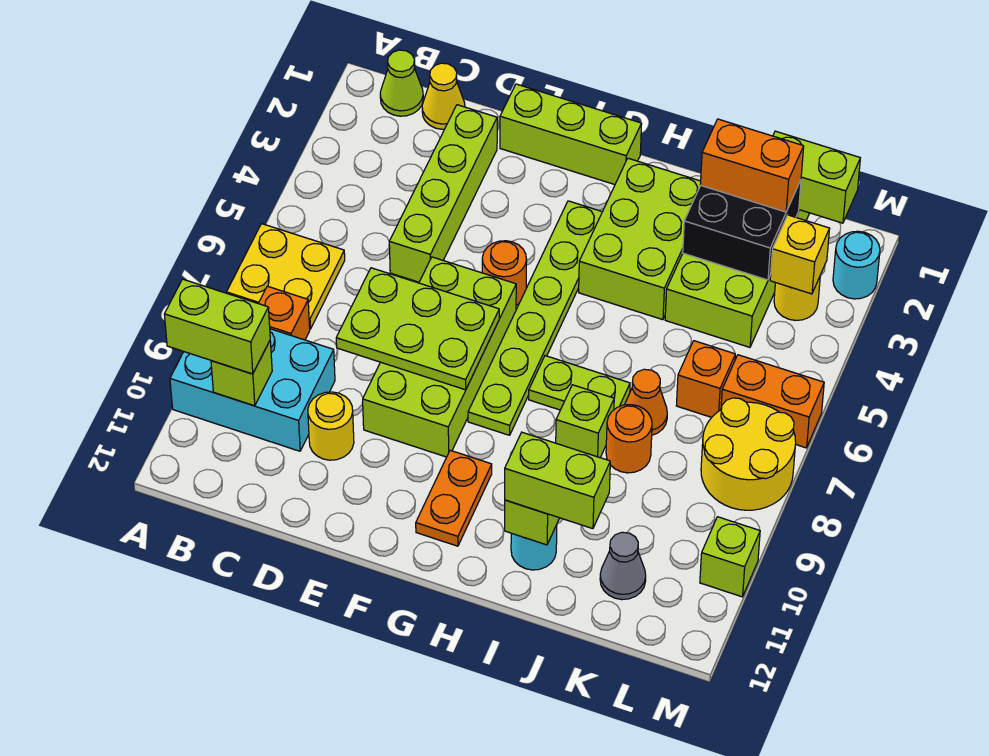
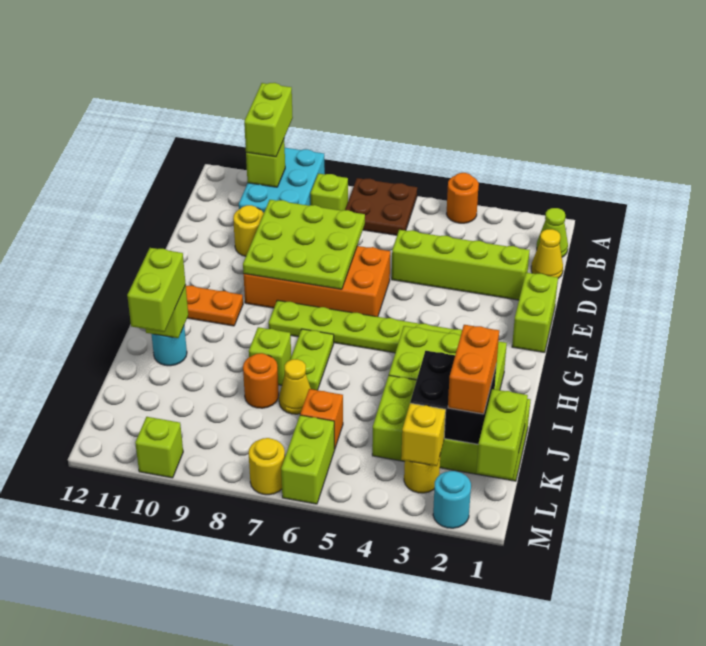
yellow plate A6:B7 level 1 -> brown plate A6:B7 level 1
orange brick B8 level 1 -> lime brick B8 level 1
lime plate D7:F8 level 2 -> lime plate D7:F9 level 2
lime brick E1:G1 level 1 -> lime brick E1:F1 level 1
lime brick E6:F9 level 1 -> orange brick E6:F9 level 1
orange round brick F5 level 1 -> orange round brick A4 level 1
orange cone J7 level 1 -> yellow cone J7 level 1
grey cone K11 level 1 -> none
orange brick L6:M6 level 1 -> lime brick L6:M6 level 1
yellow round brick L7:M8 level 1 -> yellow round brick M7 level 1

